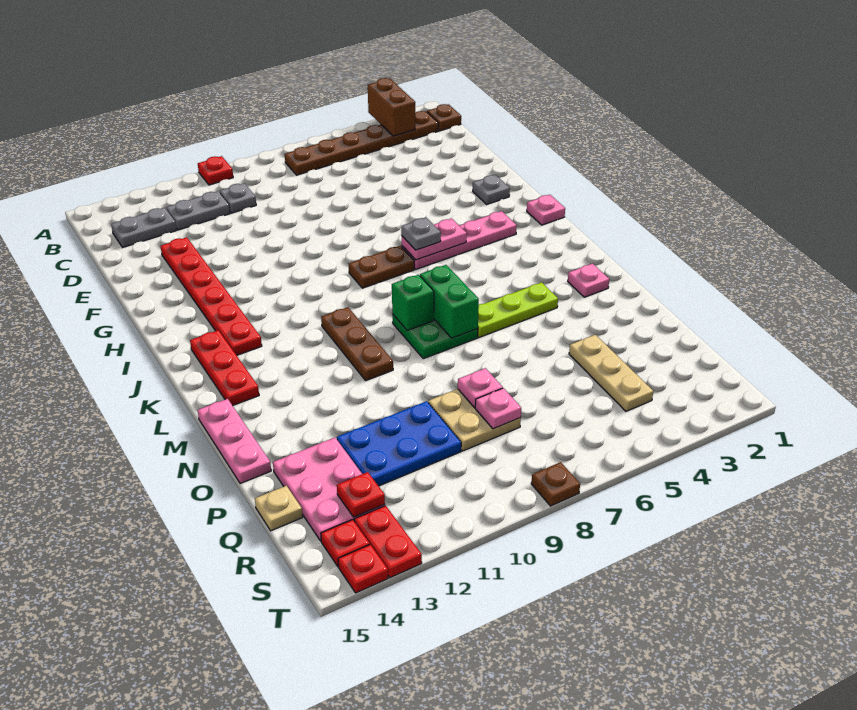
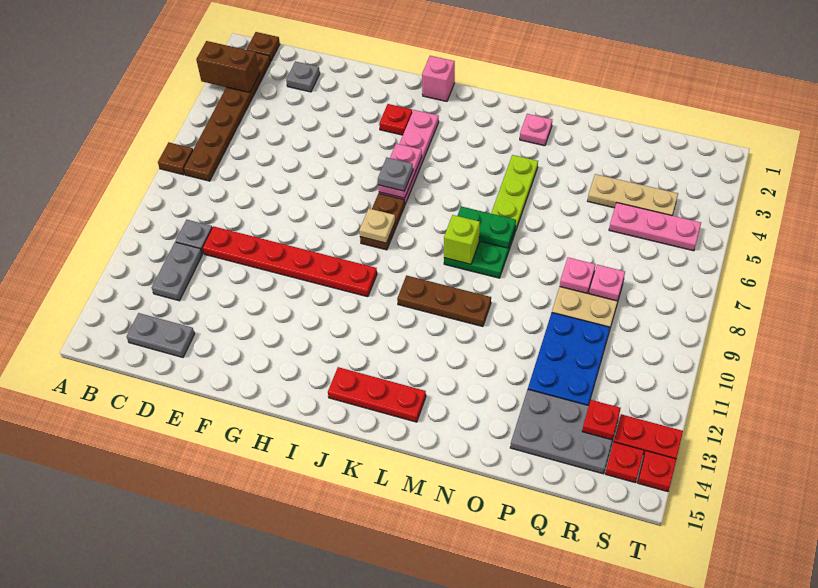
red plate A10 level 1 -> red plate H3 level 1
grey plate C13:C14 level 1 -> grey plate C14:D14 level 1
red plate E13:J13 level 1 -> red plate D10:I10 level 1
grey plate G2 level 1 -> grey plate D2 level 1
pink plate I1 level 1 -> pink brick I1 level 1
green brick L7:M7 level 2 -> green plate L7:M7 level 2
green brick L8 level 2 -> lime brick L8 level 2
pink plate M15:O15 level 1 -> pink plate Q5:S5 level 1
pink plate P13:R14 level 1 -> grey plate P13:R14 level 1
tan plate Q15 level 1 -> tan plate I8 level 2
brown plate T8 level 1 -> brown plate A7 level 1

